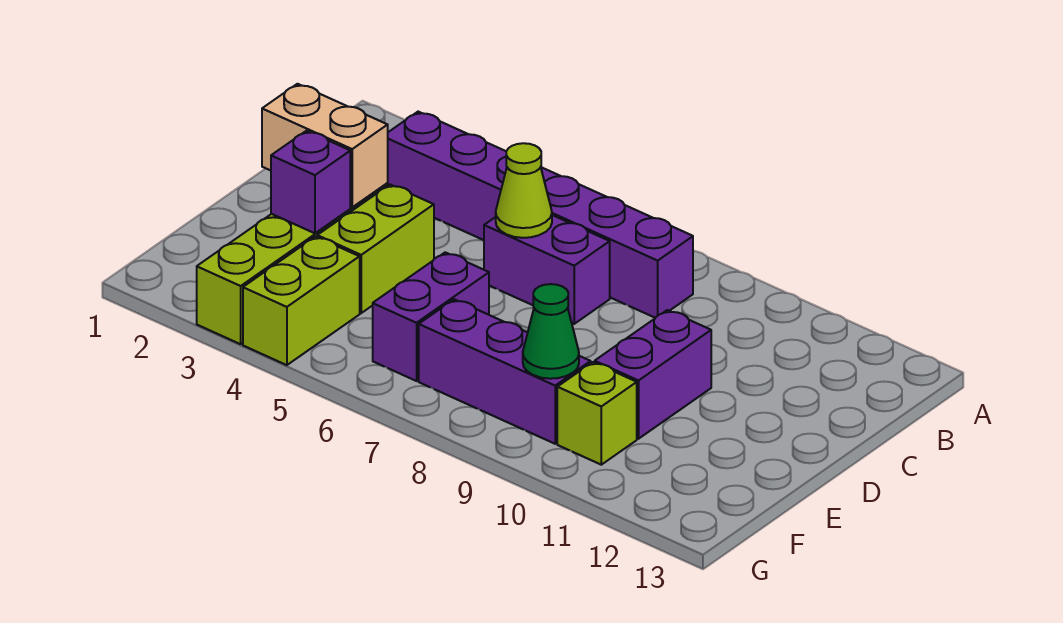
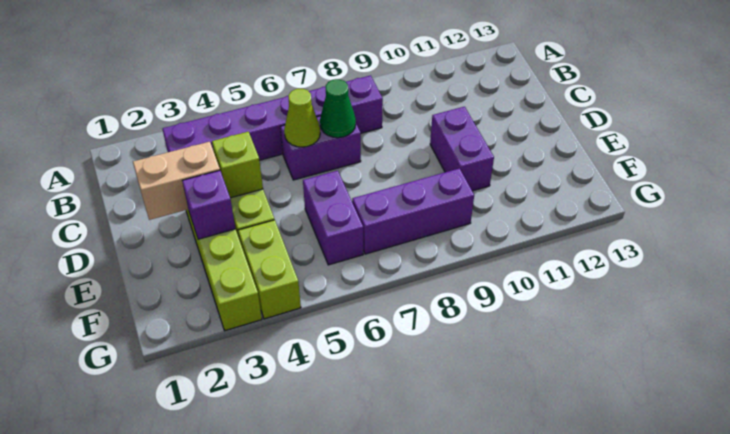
green cone F9 level 2 -> green cone C7 level 2
lime brick F10 level 1 -> lime brick D4 level 2

